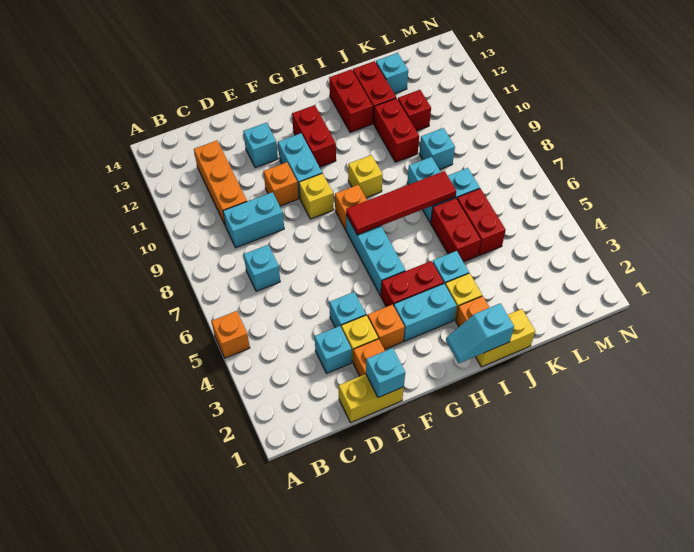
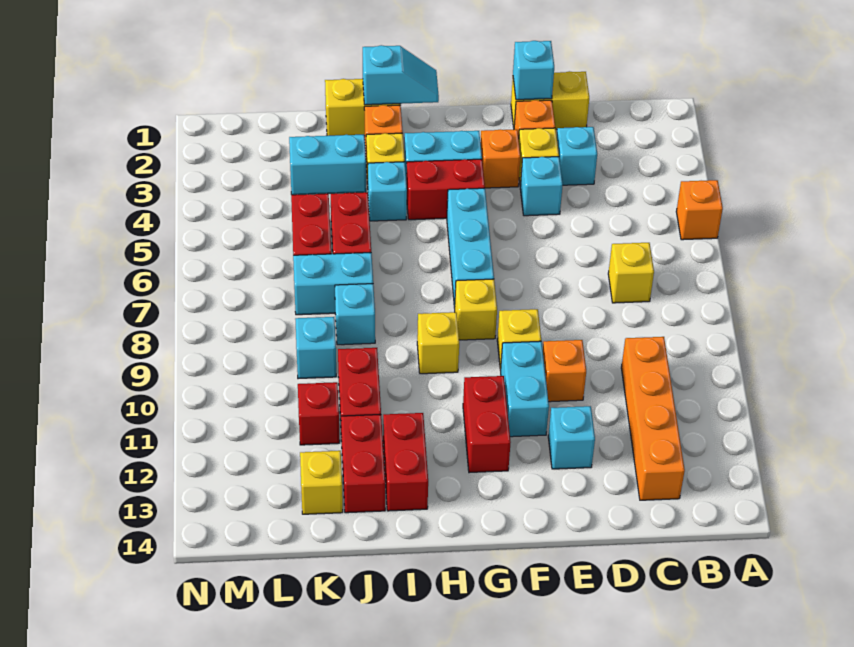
cyan brick C7 level 1 -> yellow brick C7 level 1
cyan brick C9:D9 level 1 -> cyan brick J3:K3 level 1
orange brick C10:C12 level 1 -> orange brick C10:C13 level 1
red tile G7:J7 level 2 -> none
orange brick G8 level 1 -> yellow brick G8 level 1
cyan brick K13 level 1 -> yellow brick K13 level 1

